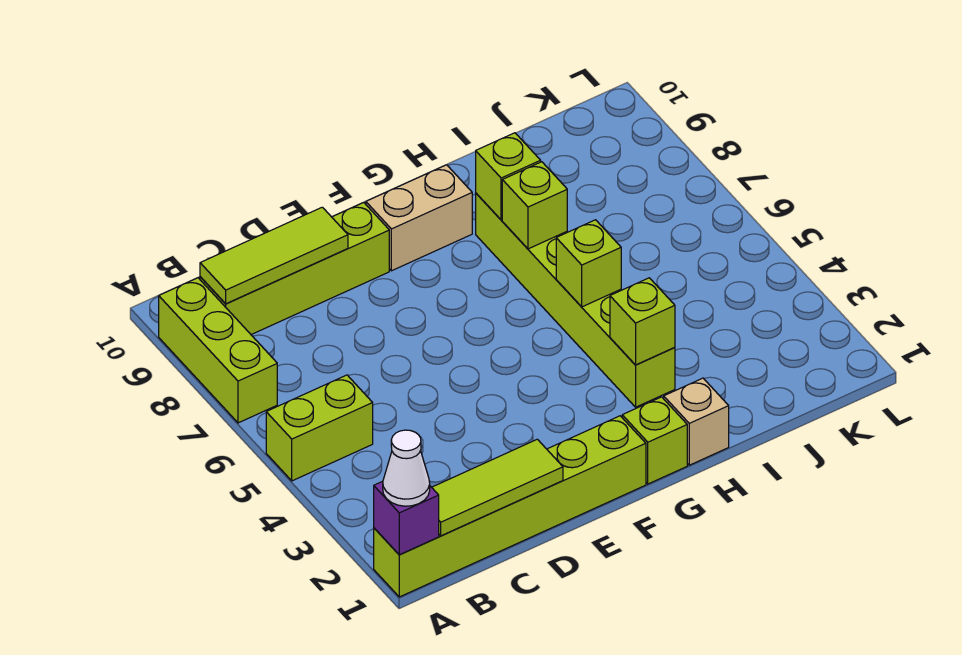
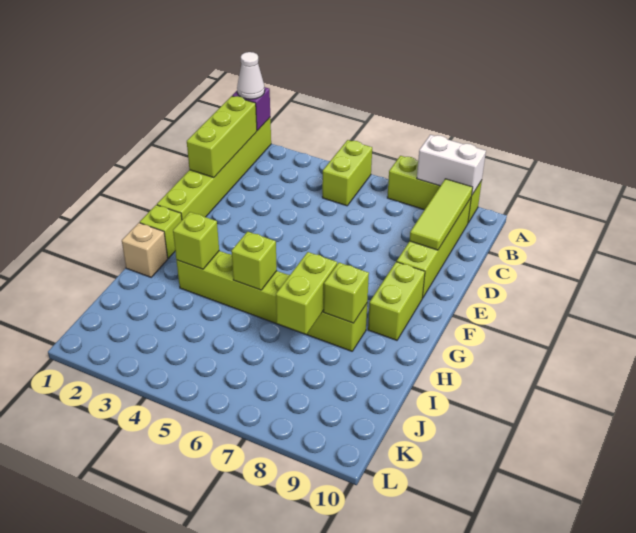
none -> white brick A8:A9 level 2
lime tile B1:D1 level 2 -> lime brick B1:D1 level 2
tan brick F9:G9 level 1 -> lime brick F9:G9 level 1
lime brick H7 level 2 -> lime brick H7:I7 level 2

